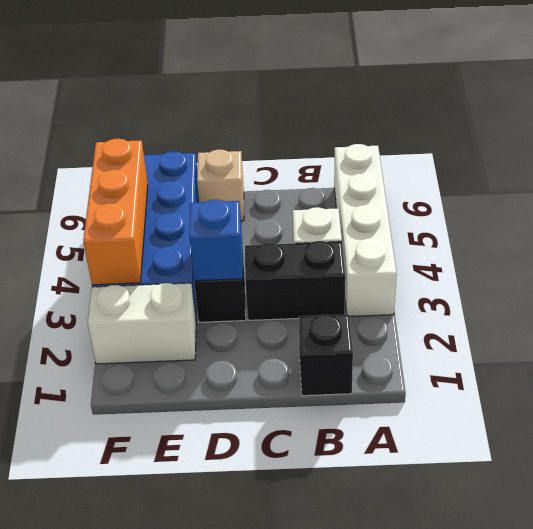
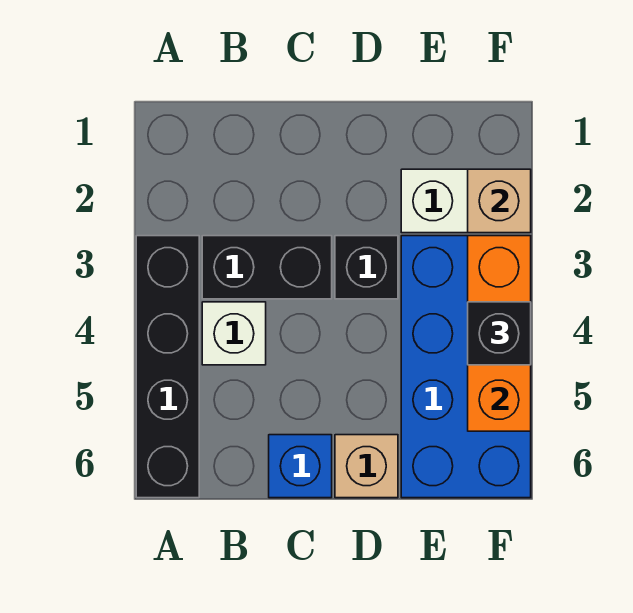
white brick A3:A6 level 1 -> black brick A3:A6 level 1
black brick B1 level 1 -> black brick F4 level 3
blue brick D3 level 2 -> blue brick C6 level 1
none -> tan brick F2 level 2

